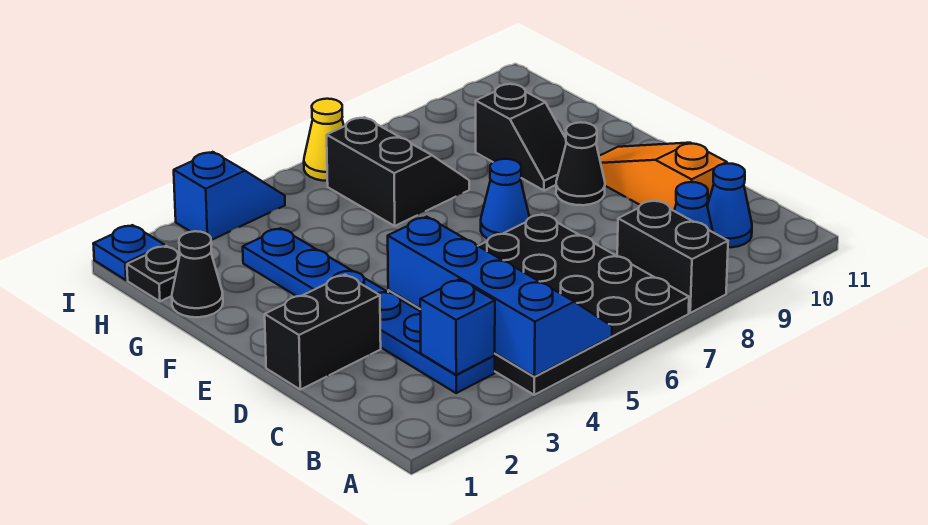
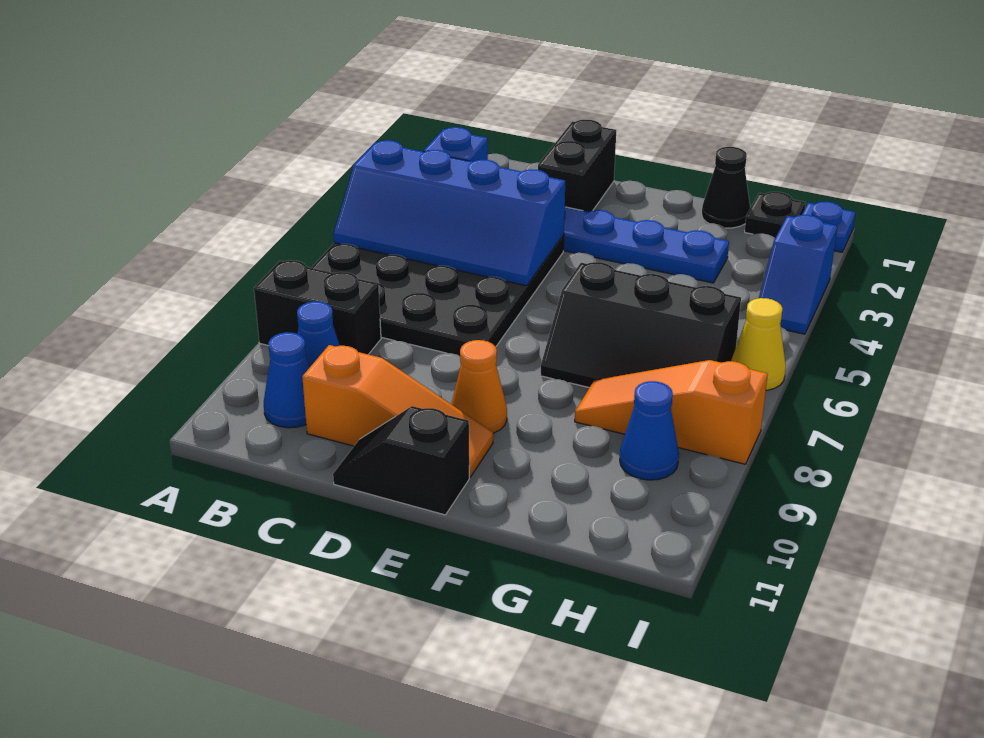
blue cone E7 level 1 -> blue cone H9 level 1
black cone E9 level 1 -> orange cone E9 level 1
black slope F9:G9 level 1 top G -> black slope D11:E11 level 1 top E
black slope G6:H7 level 1 top 6 -> black slope F6:H7 level 1 top 6
none -> orange slope G8:I8 level 1 top I

